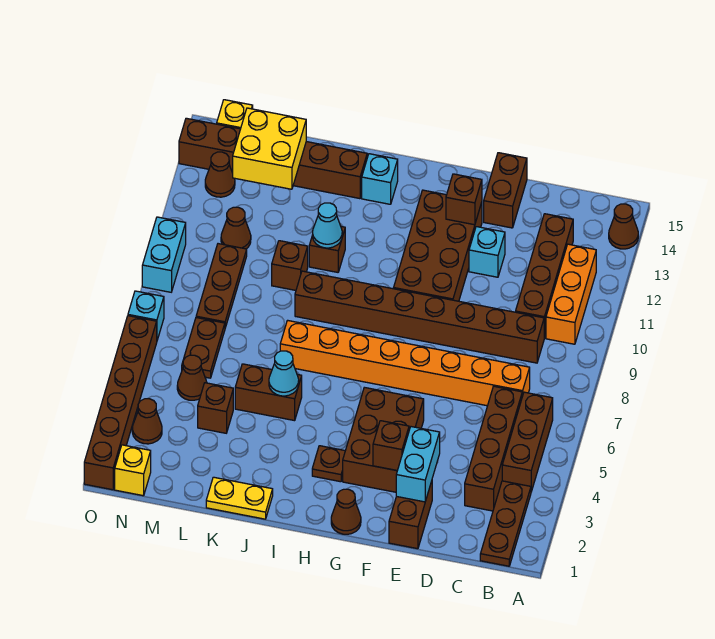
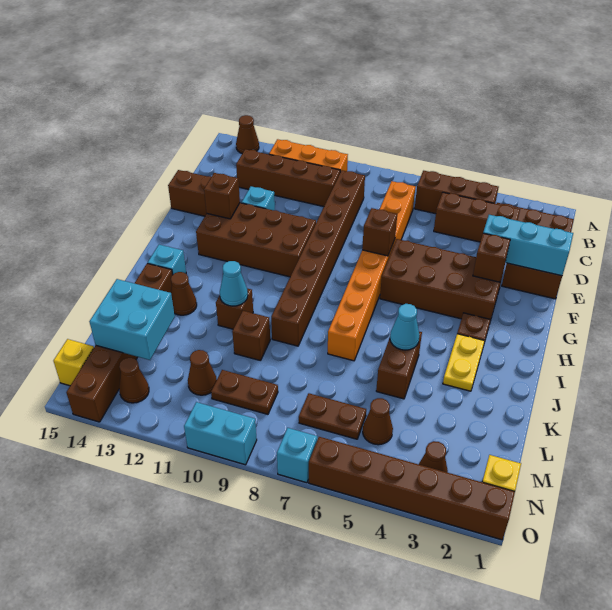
brown brick C3:C6 level 1 -> brown brick C3:C5 level 1
cyan brick E2:E3 level 2 -> cyan brick E1:E3 level 2
brown brick F3:G5 level 1 -> brown brick F3:G6 level 1
brown cone G1 level 1 -> brown cone J13 level 1
yellow plate J1:K1 level 1 -> yellow plate I3:J3 level 1
brown brick L4 level 1 -> brown brick F7 level 2
yellow brick L13:M14 level 2 -> cyan brick L13:M14 level 2
brown plate M8:M10 level 1 -> brown plate M9:M10 level 1

